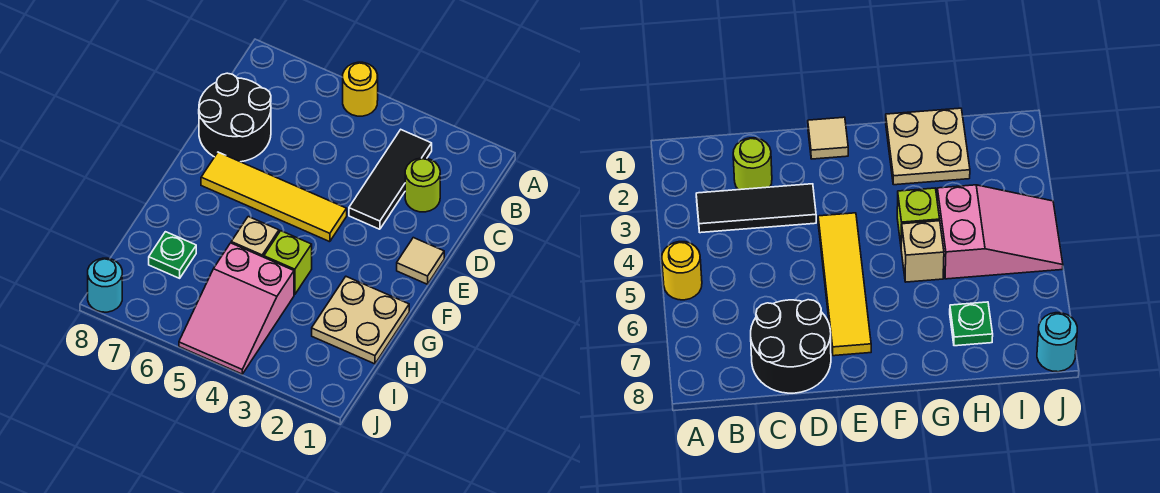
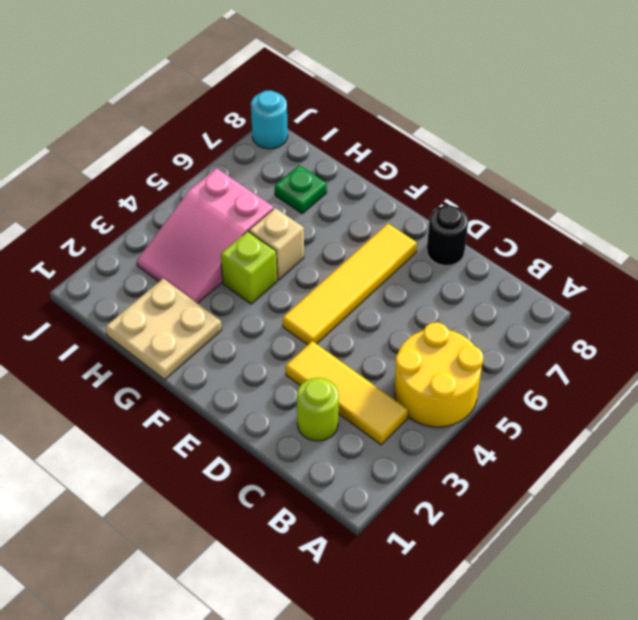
yellow round brick A5 level 1 -> yellow round brick A4:B5 level 1
black tile B3:D3 level 1 -> yellow tile B3:D3 level 1
black round brick C7:D8 level 1 -> black round brick D8 level 1
tan tile E1 level 1 -> none
pink slope H4:J5 level 1 top H -> pink slope H3:I5 level 1 top 5

